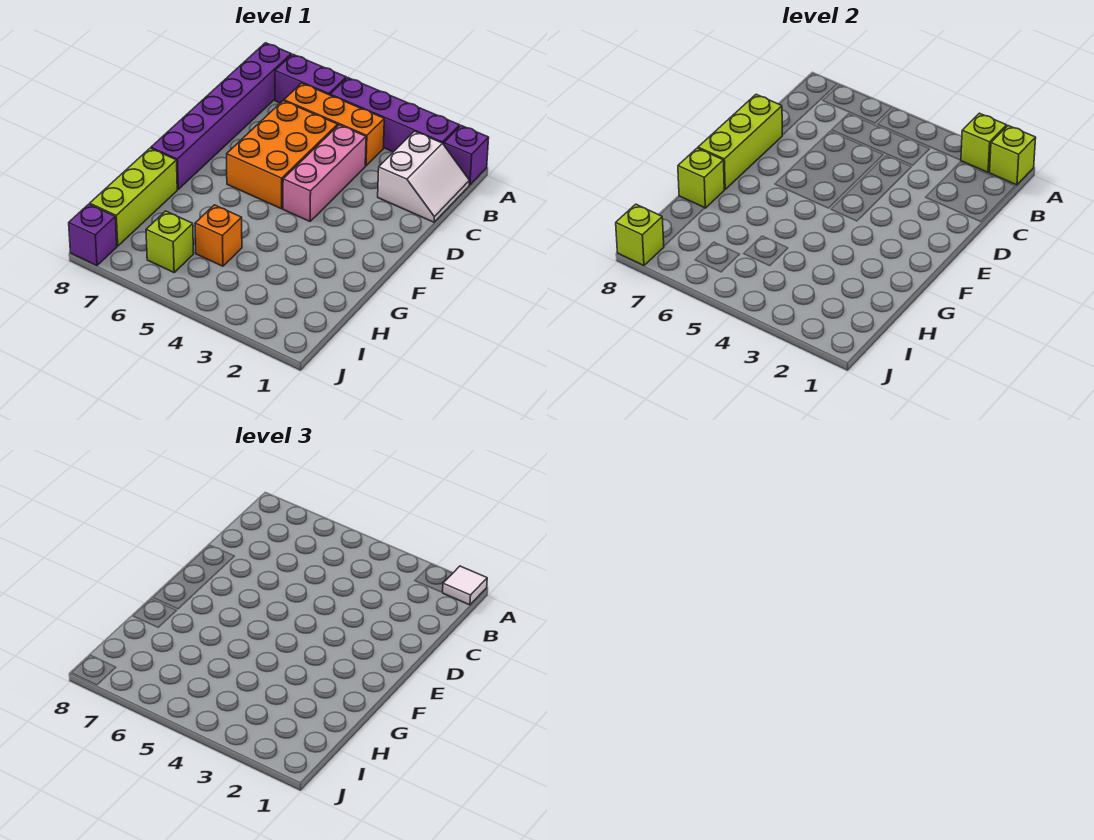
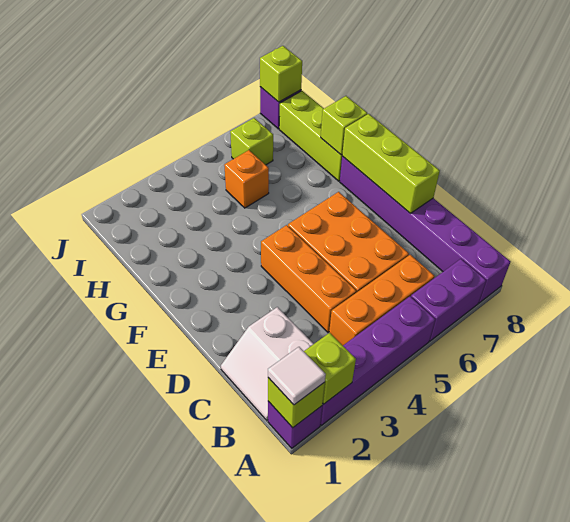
pink brick C4:E4 level 1 -> orange brick C4:E4 level 1

